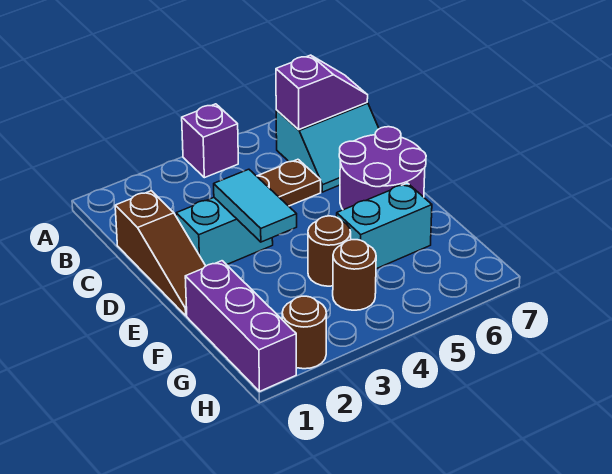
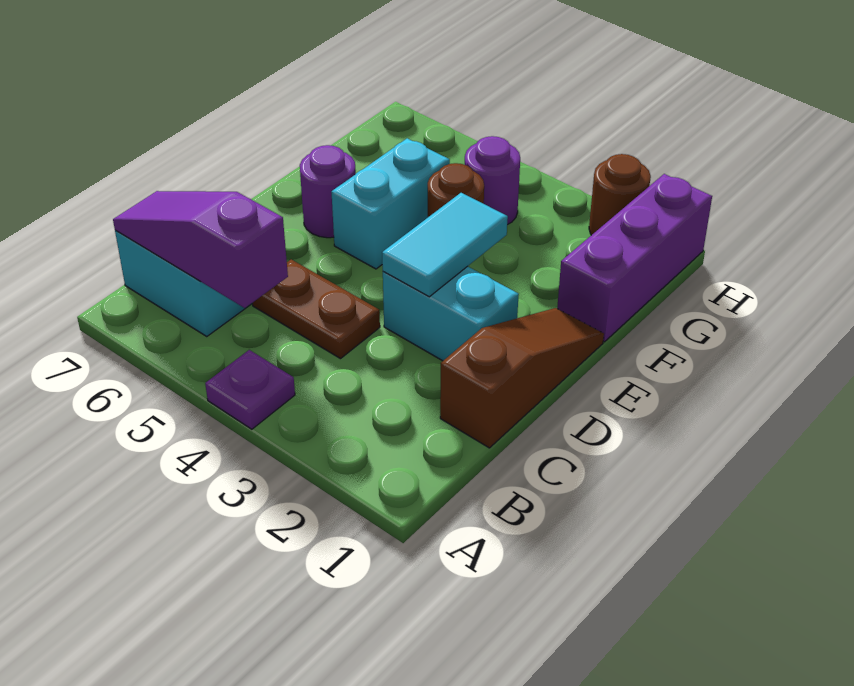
purple brick A4 level 1 -> purple plate A4 level 1
purple slope B6:B7 level 2 top 6 -> purple slope B5:B7 level 2 top 5
purple round brick D6:E7 level 1 -> purple round brick E6 level 1
cyan brick F5:F6 level 1 -> cyan brick E5:F5 level 1
brown round brick G4 level 1 -> purple round brick G4 level 1

